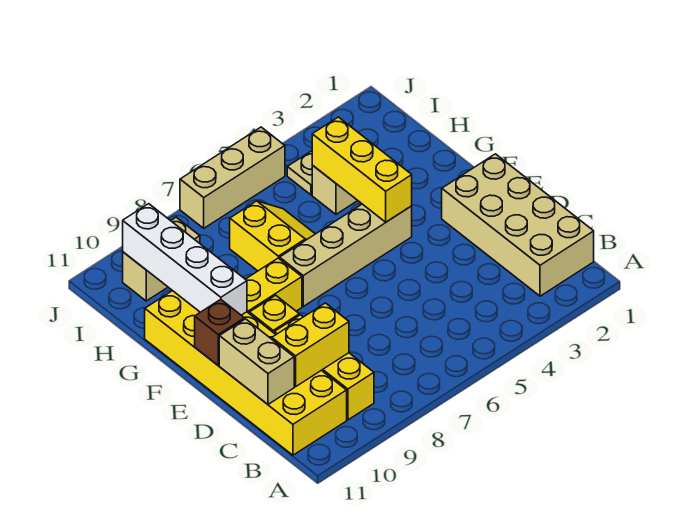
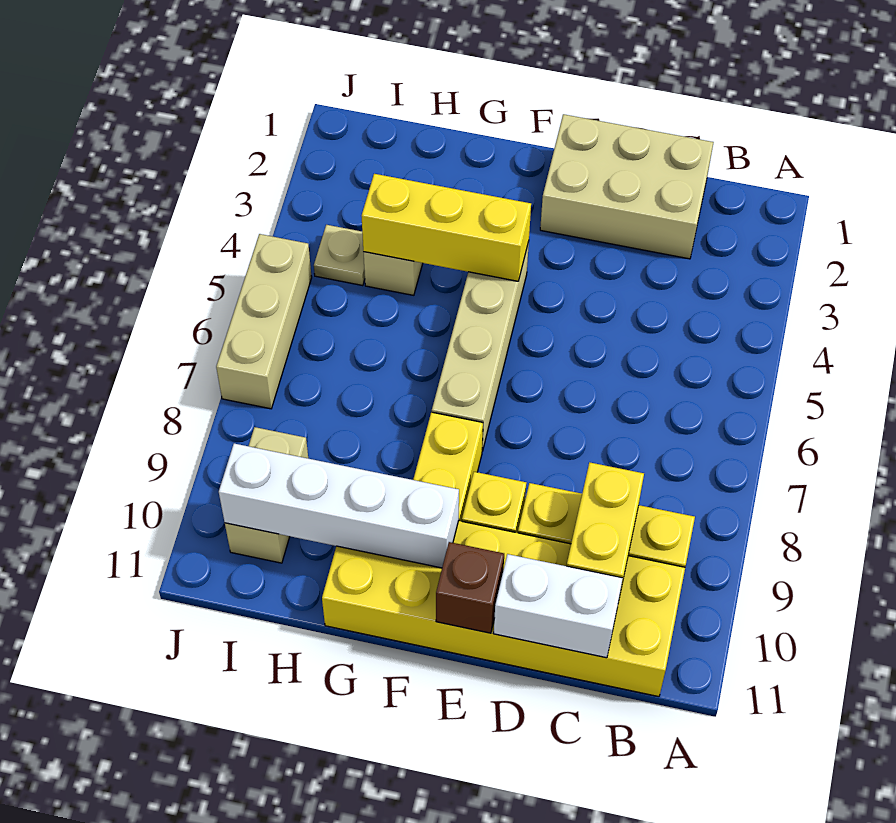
tan brick B1:E2 level 1 -> tan brick C1:E2 level 1
tan brick C11:D11 level 2 -> white brick C11:D11 level 2
yellow slope G6:H7 level 1 top 7 -> none

